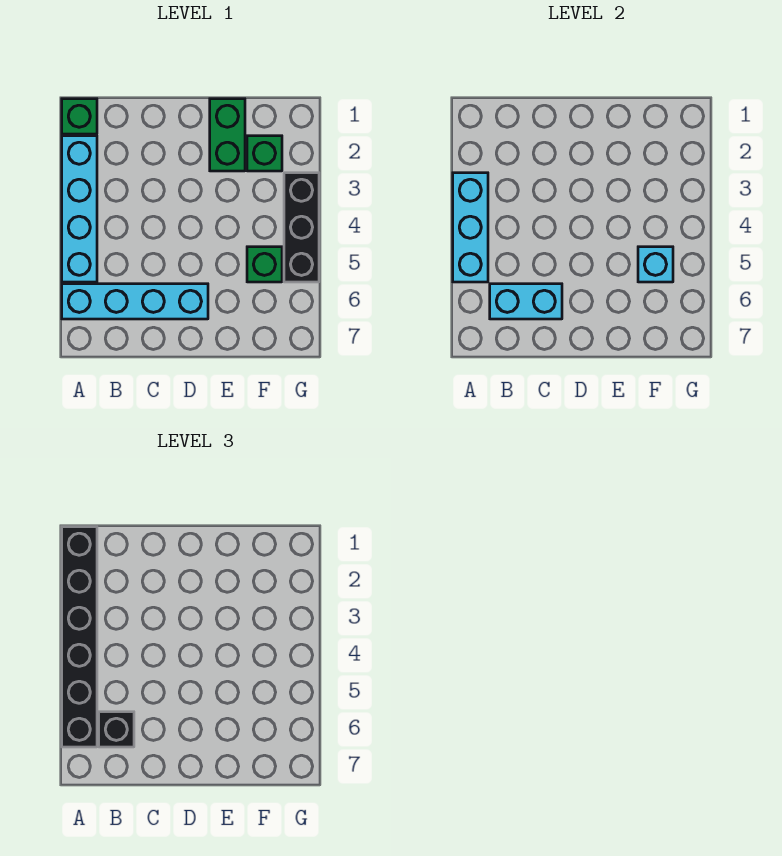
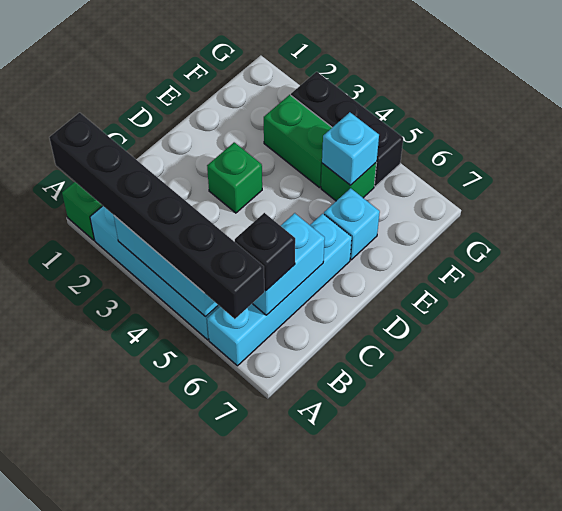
green brick E1:E2 level 1 -> green brick F3:F4 level 1
none -> cyan brick E6 level 1
green brick F2 level 1 -> green brick D3 level 1

